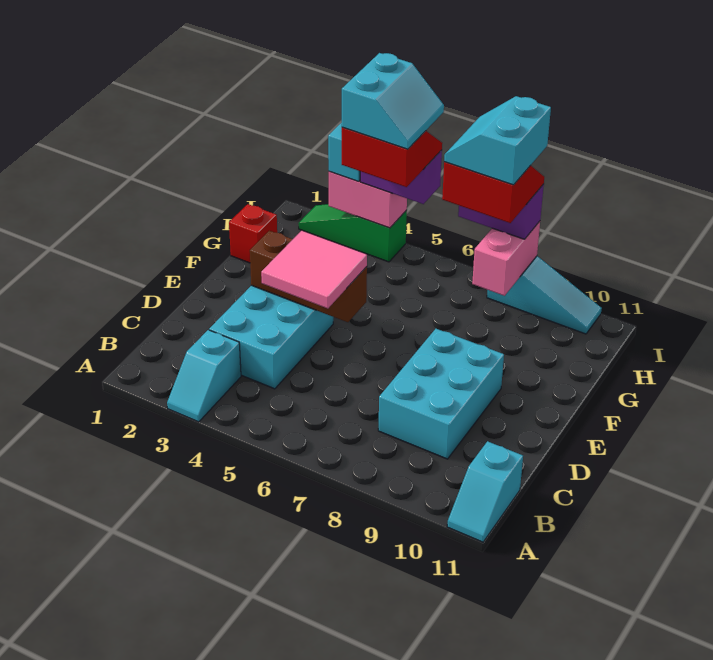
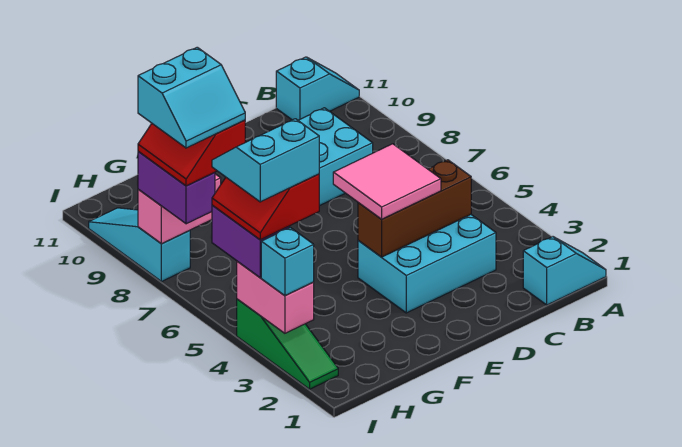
cyan slope A3:B3 level 1 top B -> cyan slope A1:B1 level 1 top B
brown brick E3:E5 level 2 -> brown brick C4:E4 level 2
red brick G1 level 1 -> none

